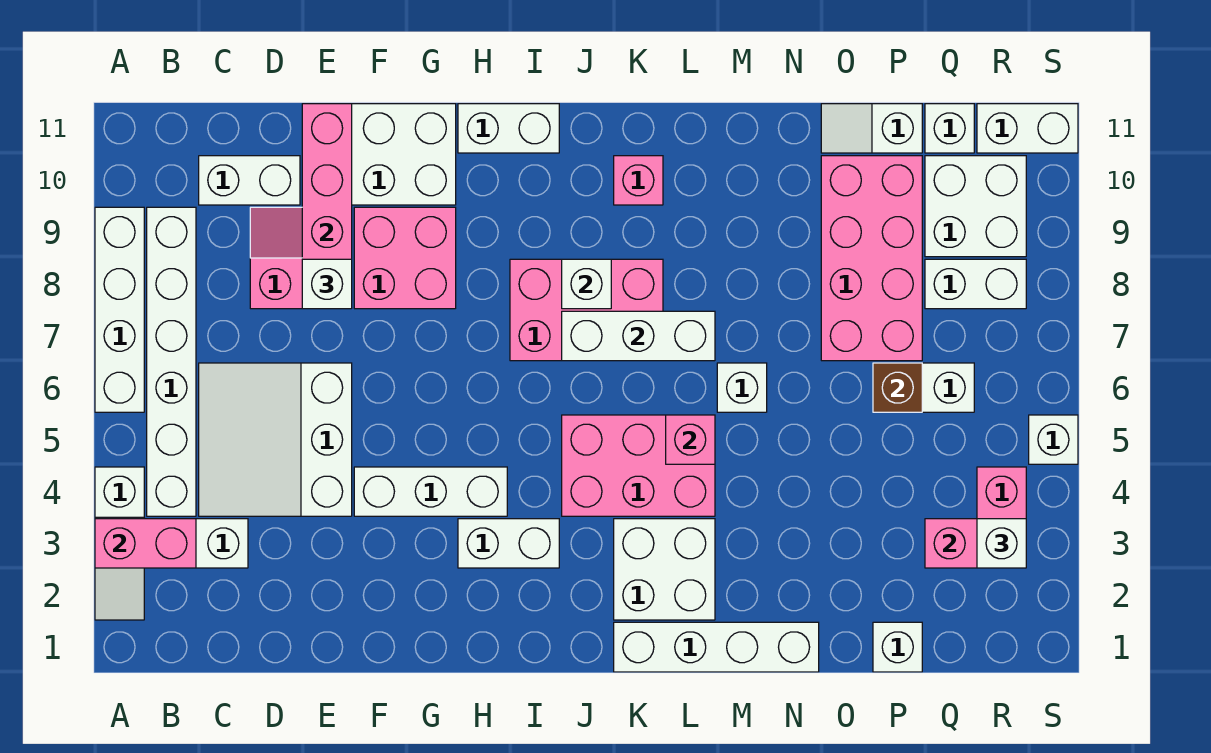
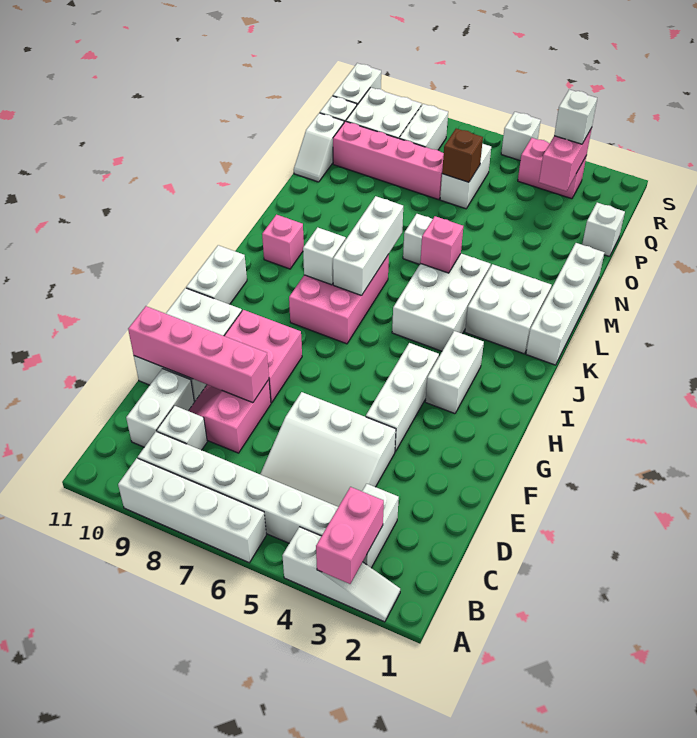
white brick E8 level 3 -> white brick C9 level 1
pink brick J4:L5 level 1 -> white brick J4:L5 level 1
pink brick O7:P10 level 1 -> pink brick P7:P10 level 1

